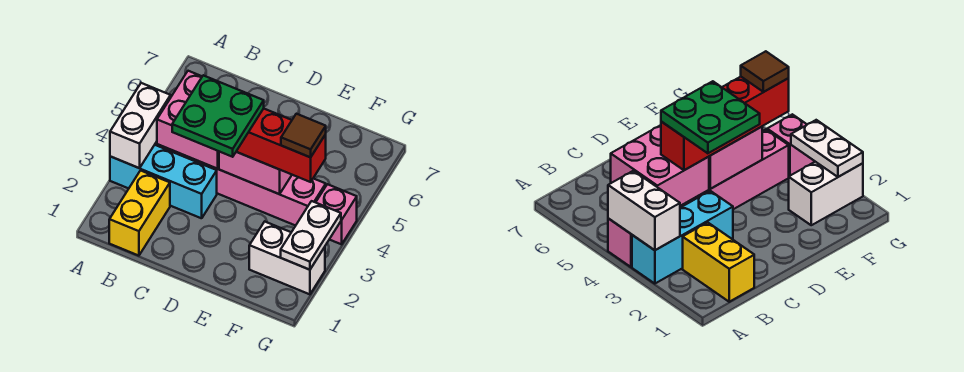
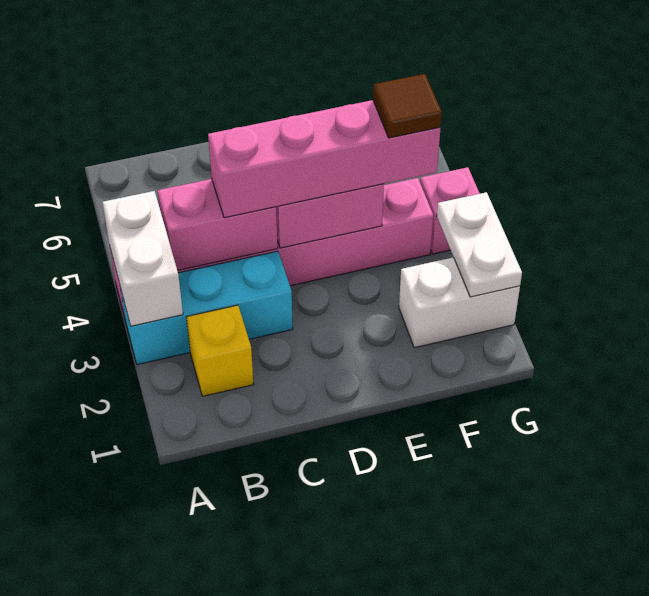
yellow brick B1:B2 level 1 -> yellow brick B2 level 1
pink brick B4:C5 level 2 -> pink brick B4:C4 level 2
green plate C3:D4 level 4 -> none
red brick C4:F4 level 3 -> pink brick C4:F4 level 3

